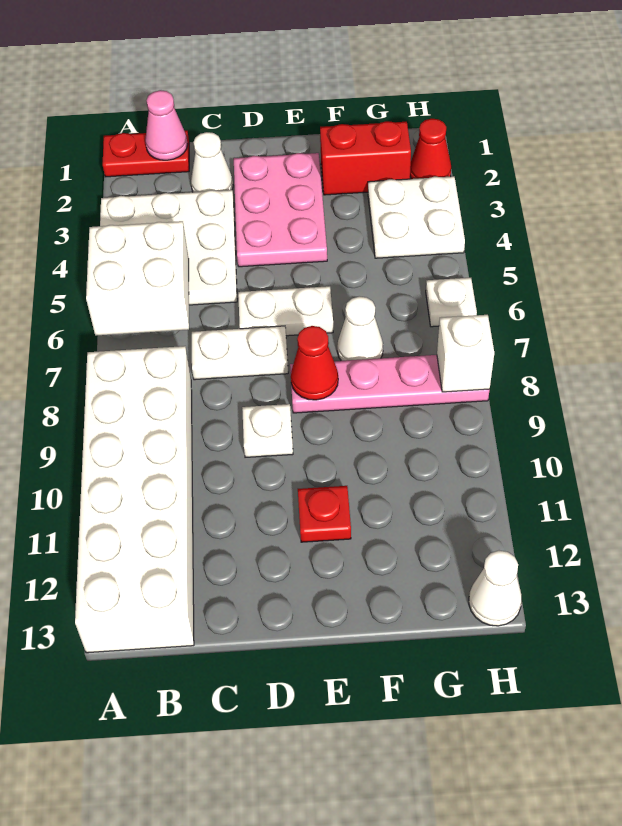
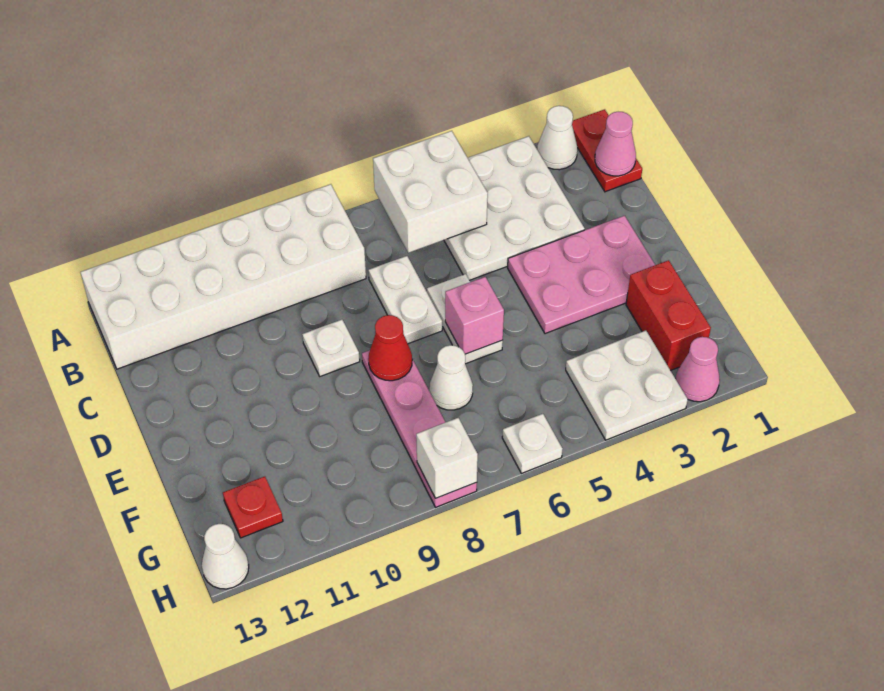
white cone C2 level 1 -> white cone A2 level 1
none -> pink brick E6 level 2
red plate E11 level 1 -> red plate G12 level 1
red cone H2 level 1 -> pink cone H2 level 1

